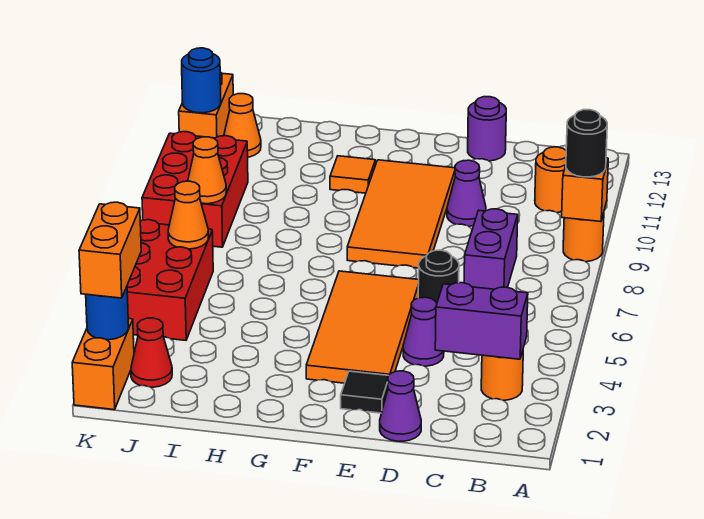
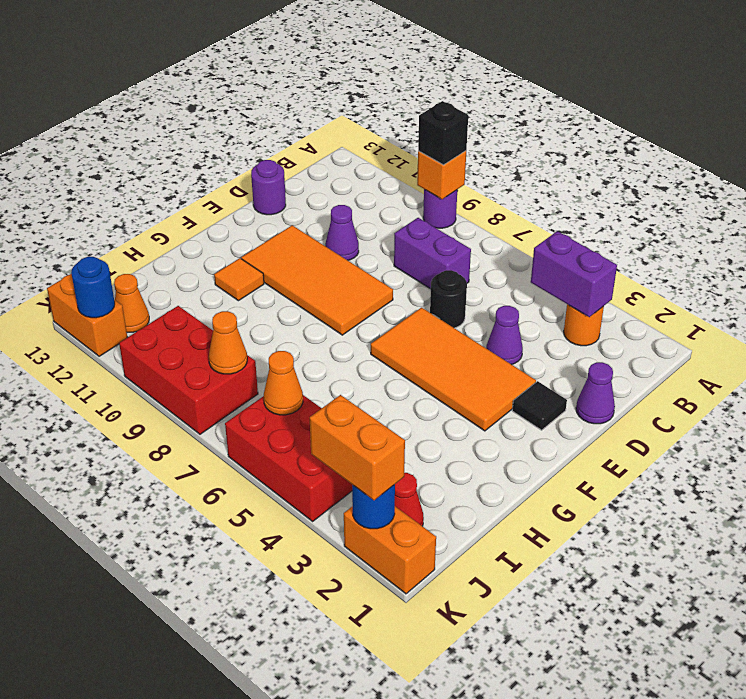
orange round brick A9 level 1 -> purple round brick A9 level 1
black round brick A9 level 3 -> black brick A9 level 3
purple brick B3:C3 level 2 -> purple brick B3:B4 level 2
orange round brick B11 level 1 -> none

